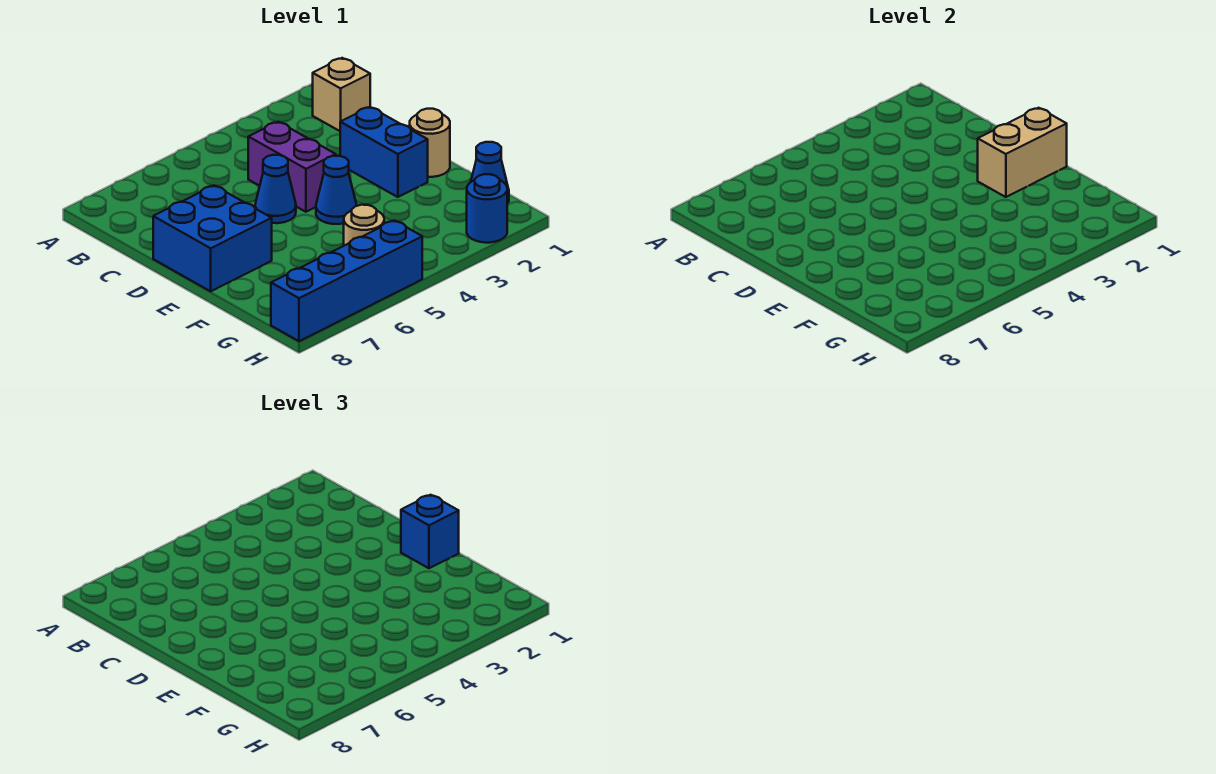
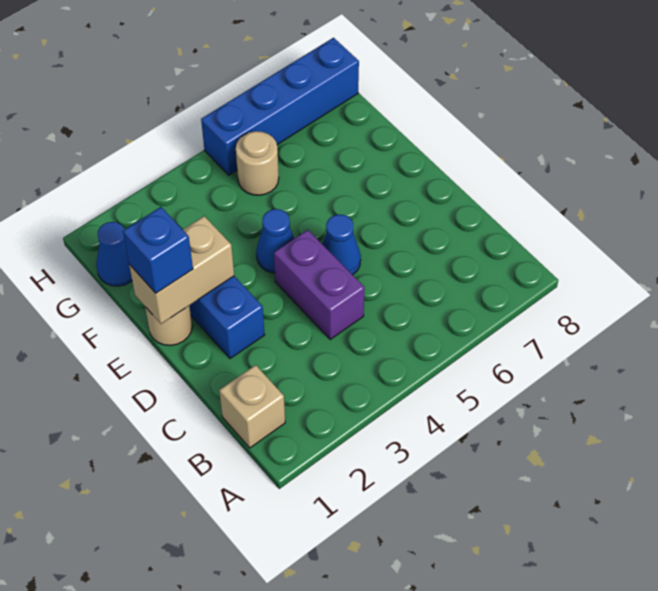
blue brick D7:E8 level 1 -> none
blue round brick H2 level 1 -> none

